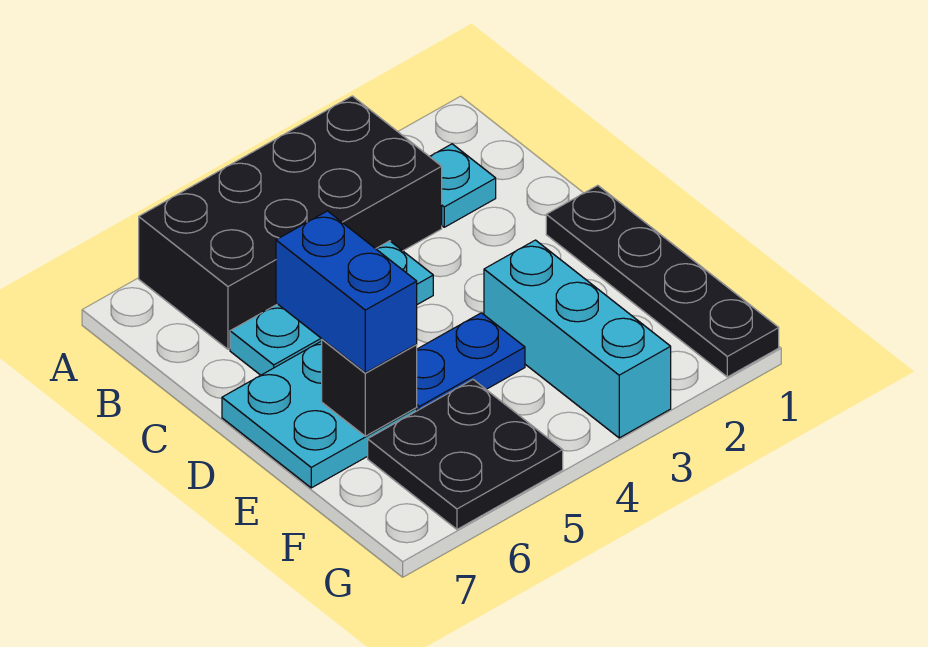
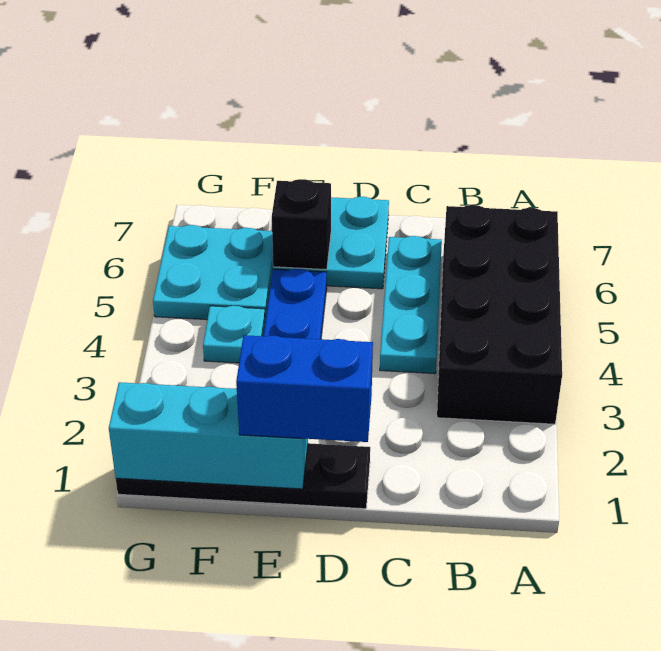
cyan plate B2 level 1 -> cyan plate F4 level 1
blue brick D6:E6 level 3 -> blue brick D1:E1 level 3
cyan brick E3:G3 level 1 -> cyan brick E1:G1 level 2
black plate F5:G6 level 1 -> cyan plate F5:G6 level 1

